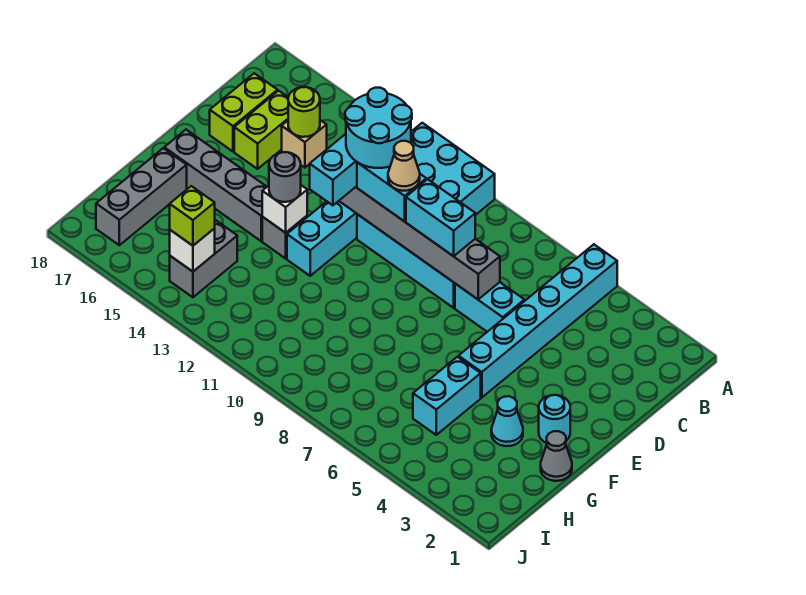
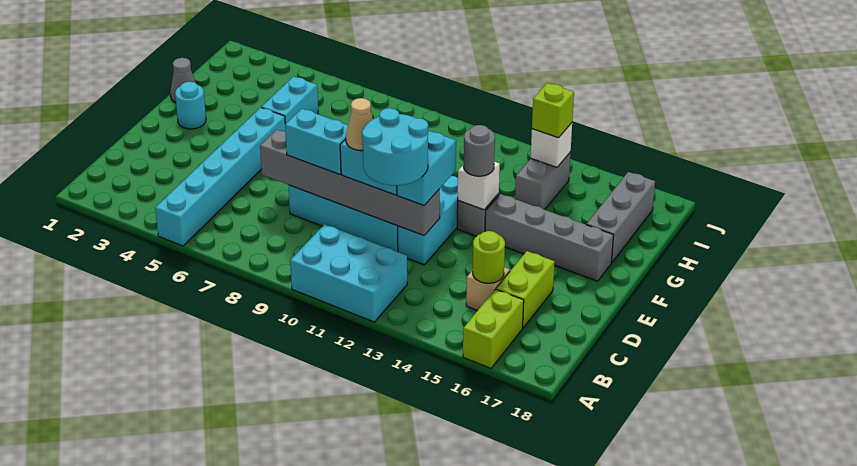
lime brick C17:D17 level 1 -> lime brick A16:B16 level 1
cyan brick D6:D7 level 1 -> none
cyan cone G3 level 1 -> none

